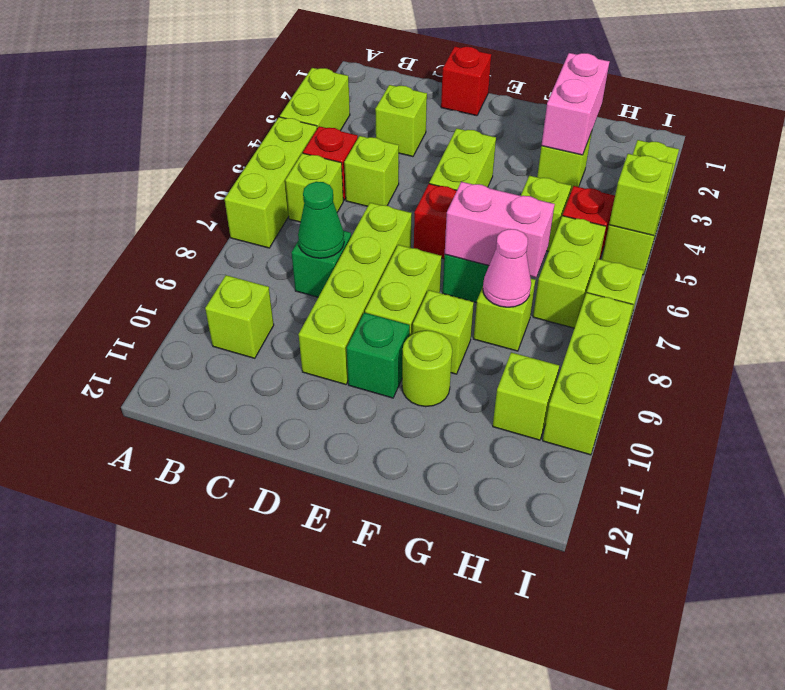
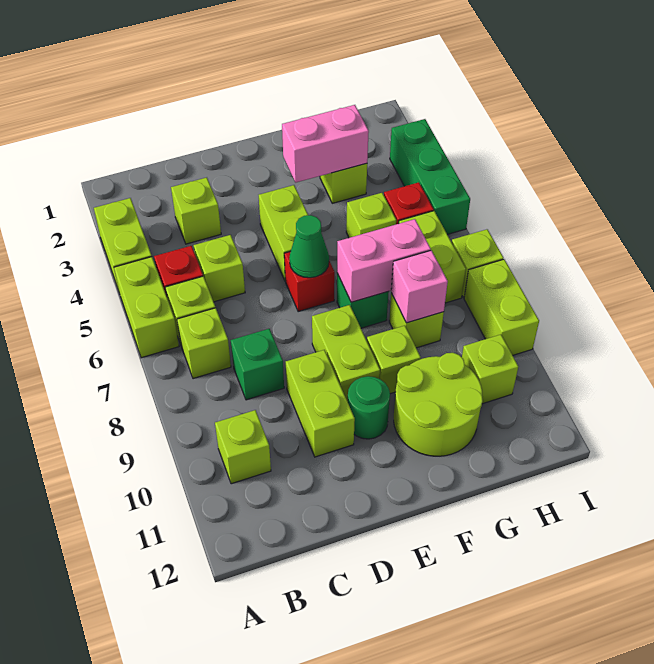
lime brick A5:A7 level 1 -> lime brick A5:A6 level 1
green cone C8 level 2 -> green cone E6 level 2
red brick D1 level 1 -> none
lime brick D7:D10 level 1 -> lime brick D9:D10 level 1
green brick E10 level 1 -> green round brick E10 level 1
lime round brick F10 level 1 -> lime round brick F10:G11 level 1
pink brick G2:G3 level 2 -> pink brick F3:G3 level 2
pink cone G8 level 2 -> pink brick G8 level 2
lime brick I3:I5 level 1 -> green brick I3:I5 level 1
lime brick I5 level 2 -> lime brick B7 level 1
lime brick I8:I10 level 1 -> lime brick I8:I9 level 1

